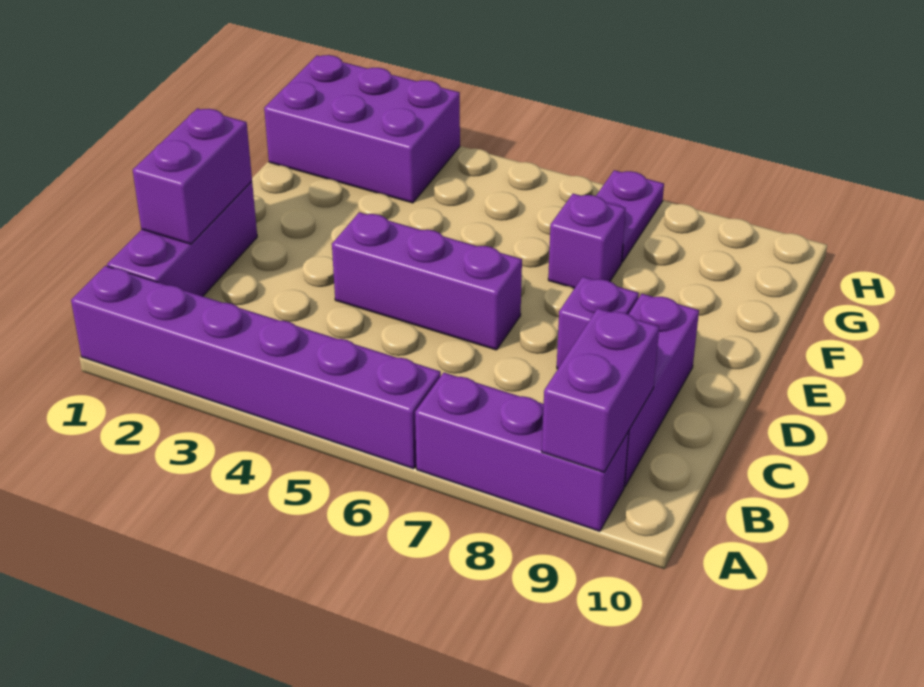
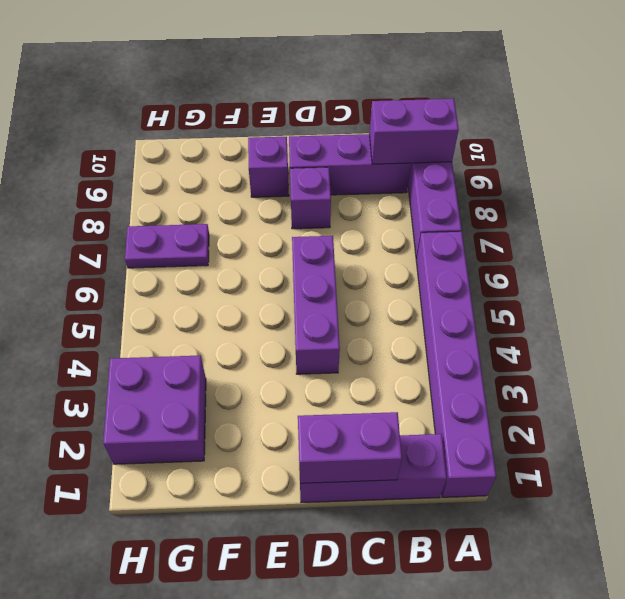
purple brick F7 level 1 -> purple brick E9 level 1
purple brick G1:H3 level 1 -> purple brick G2:H3 level 1

